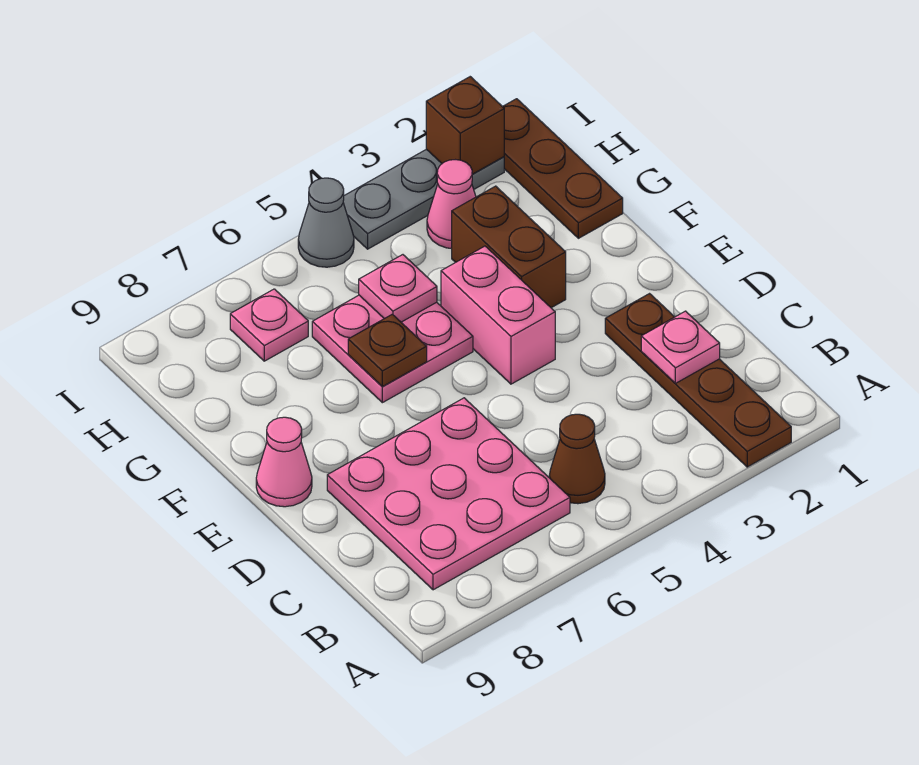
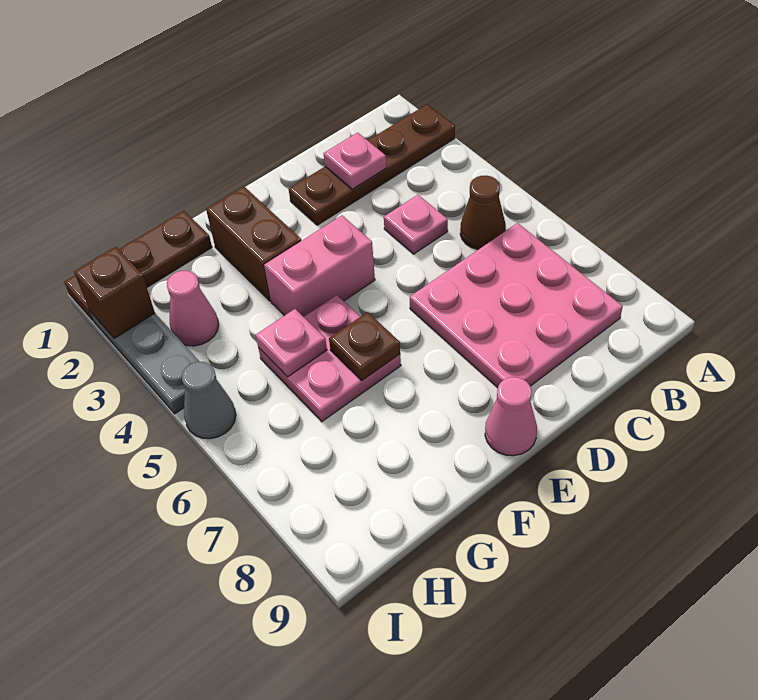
brown brick F3:G3 level 1 -> brown brick F2:F3 level 1
pink plate H7 level 1 -> pink plate C4 level 1

